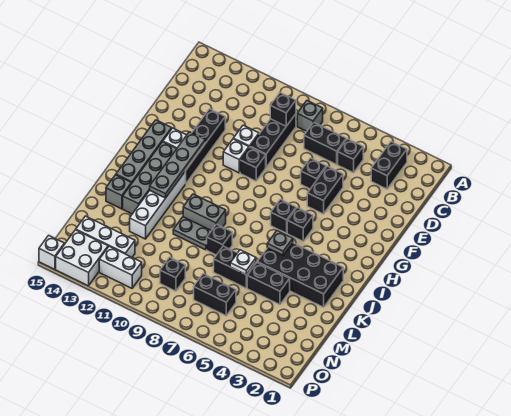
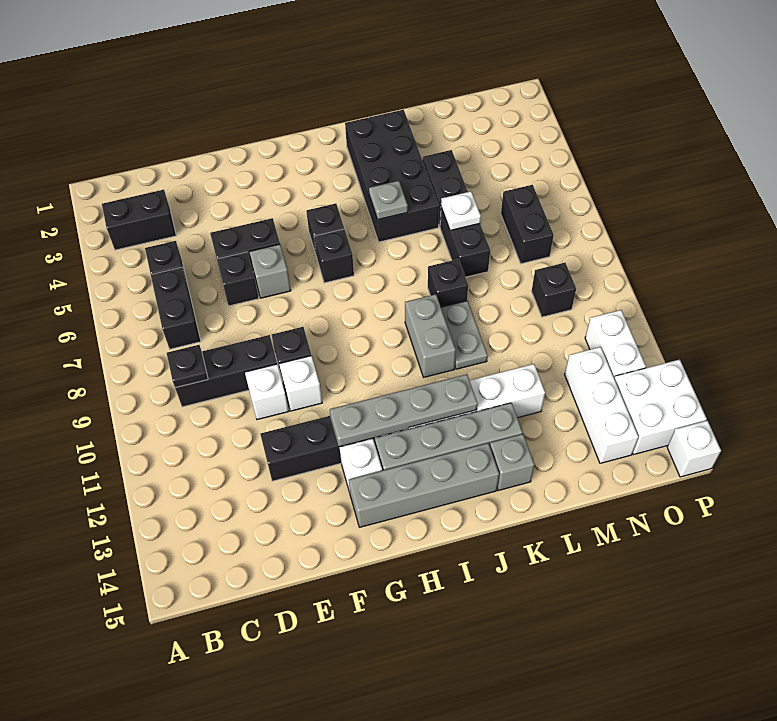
grey brick B8 level 1 -> grey brick F6 level 1
black brick C9 level 2 -> black plate C9 level 2

